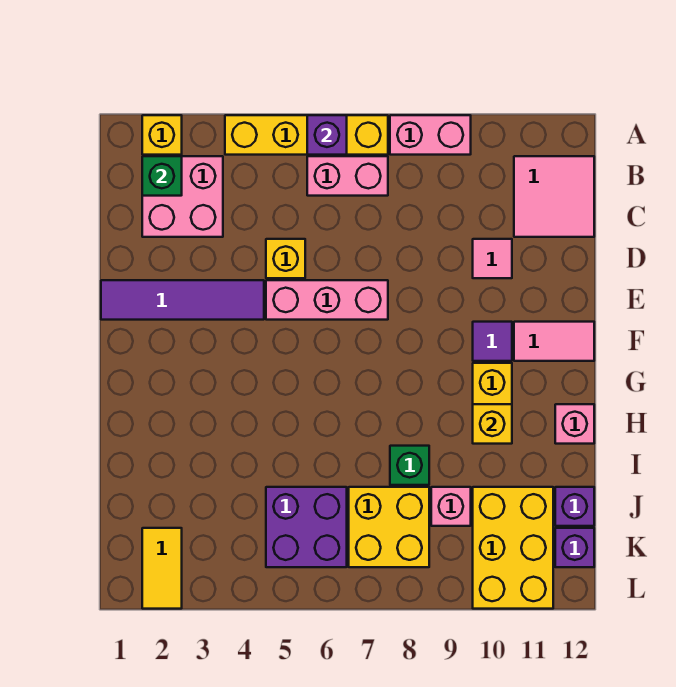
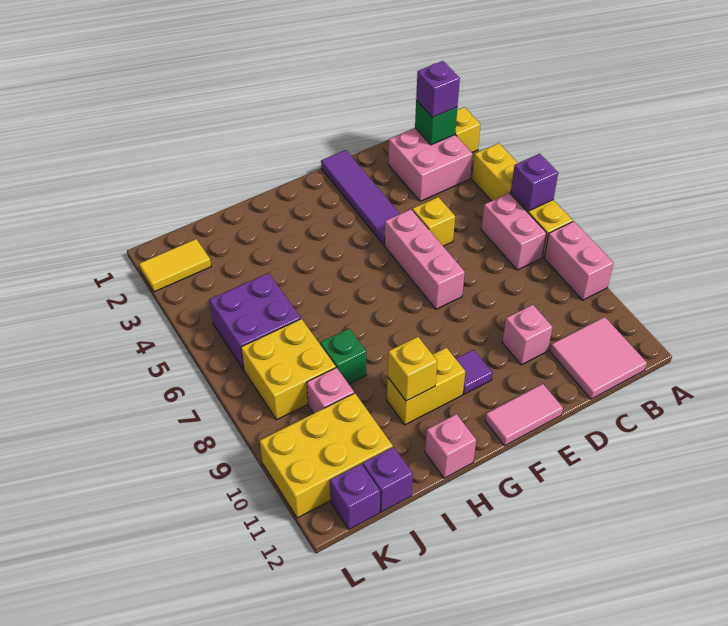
none -> purple brick B2 level 3
pink tile D10 level 1 -> pink brick D10 level 1
pink tile F11:F12 level 1 -> pink tile E12:F12 level 1

